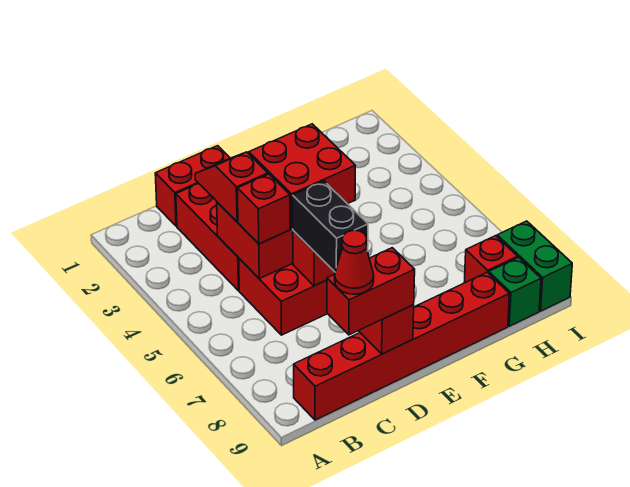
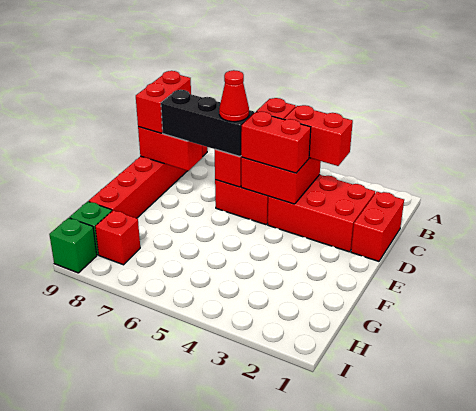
red slope C3:C4 level 3 top 4 -> red brick C3:C4 level 3
red cone C9 level 4 -> red cone D6 level 4
red brick D4:E5 level 3 -> red brick D4:D5 level 3
black brick D6:D7 level 3 -> black brick D6:D8 level 3
green brick I8:I9 level 1 -> green brick I9 level 1

